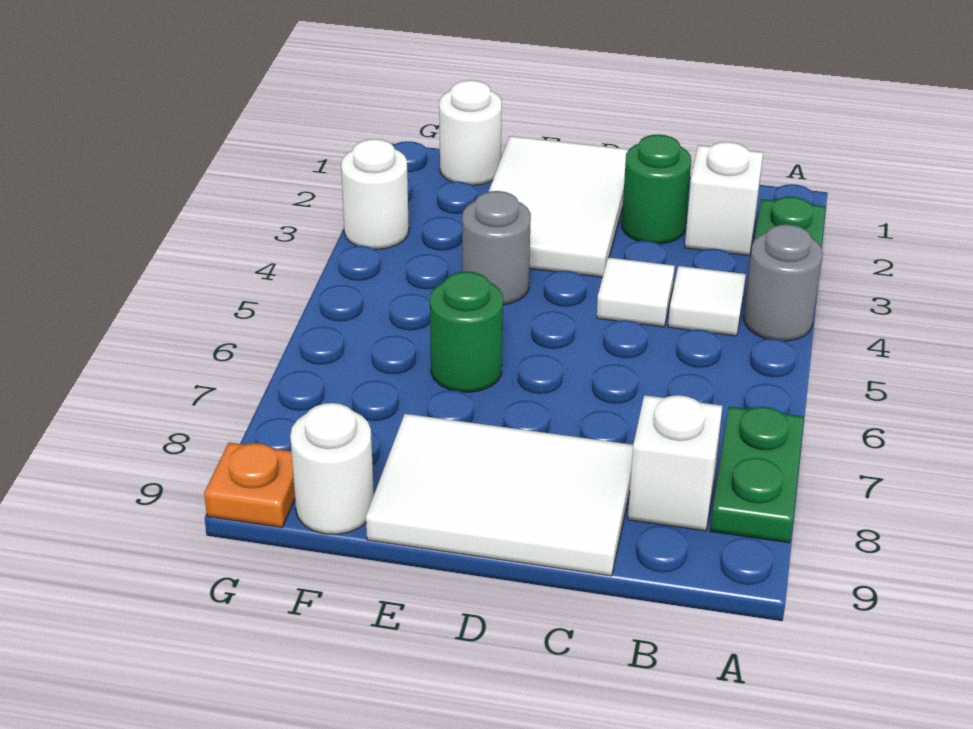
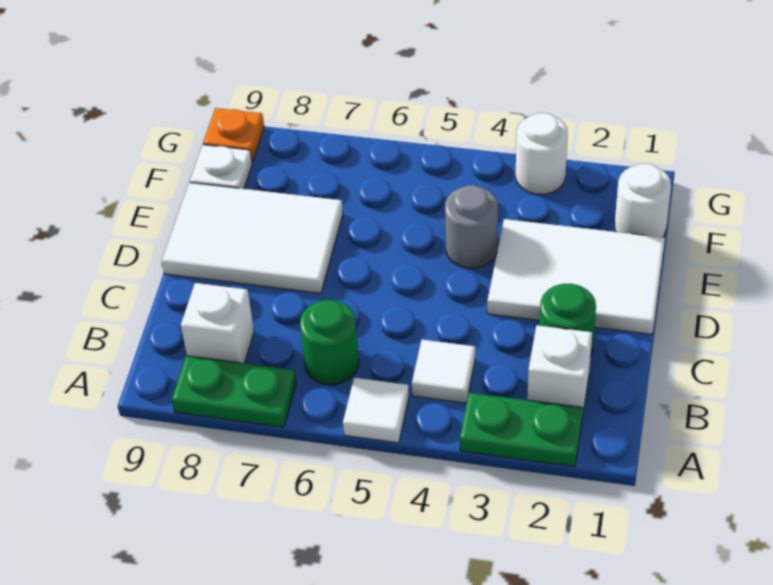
grey round brick A4 level 1 -> none
white tile C4 level 1 -> white tile A5 level 1
white tile C8:E9 level 1 -> white tile D7:E9 level 1
green round brick E6 level 1 -> green round brick B6 level 1
white round brick F9 level 1 -> white plate F9 level 1

